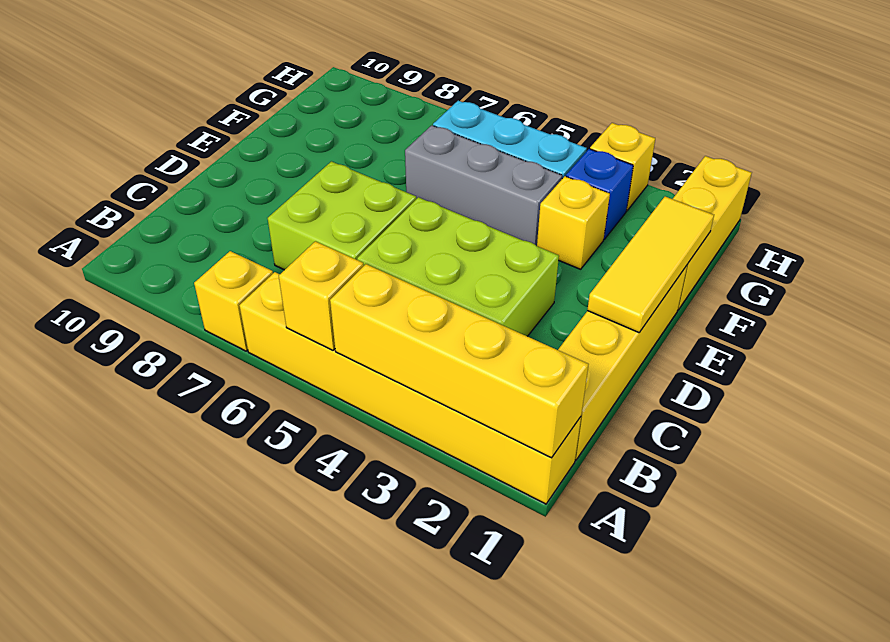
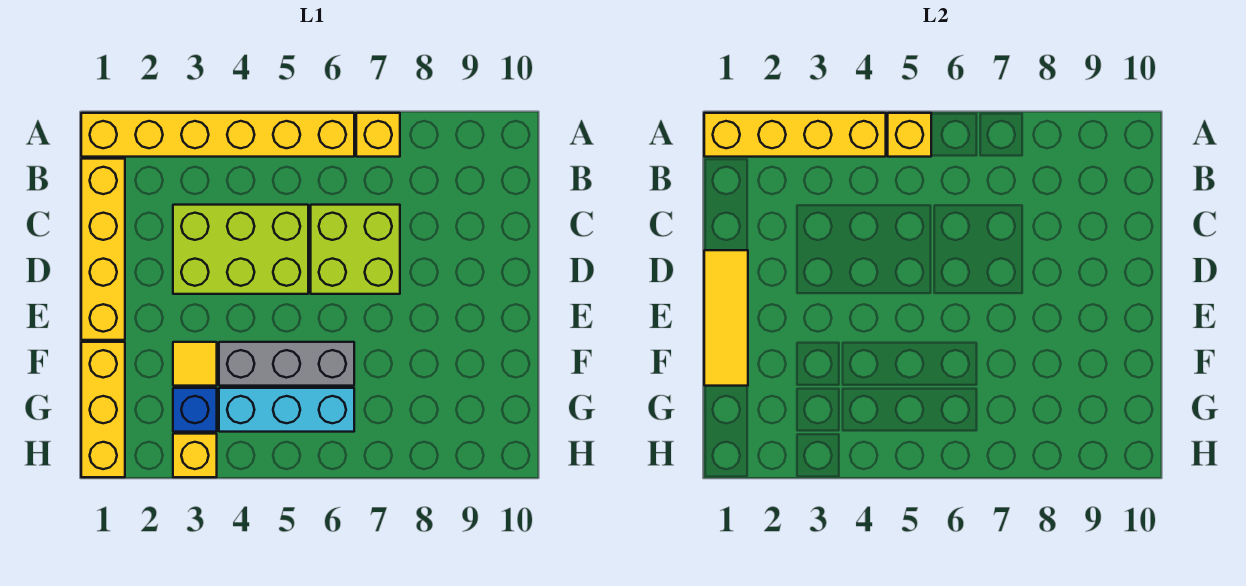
yellow brick F3 level 1 -> yellow tile F3 level 1

